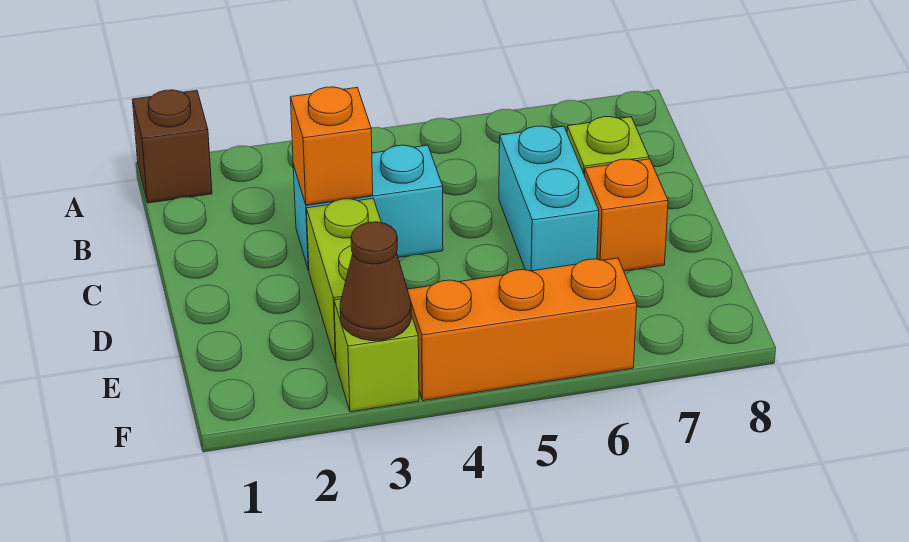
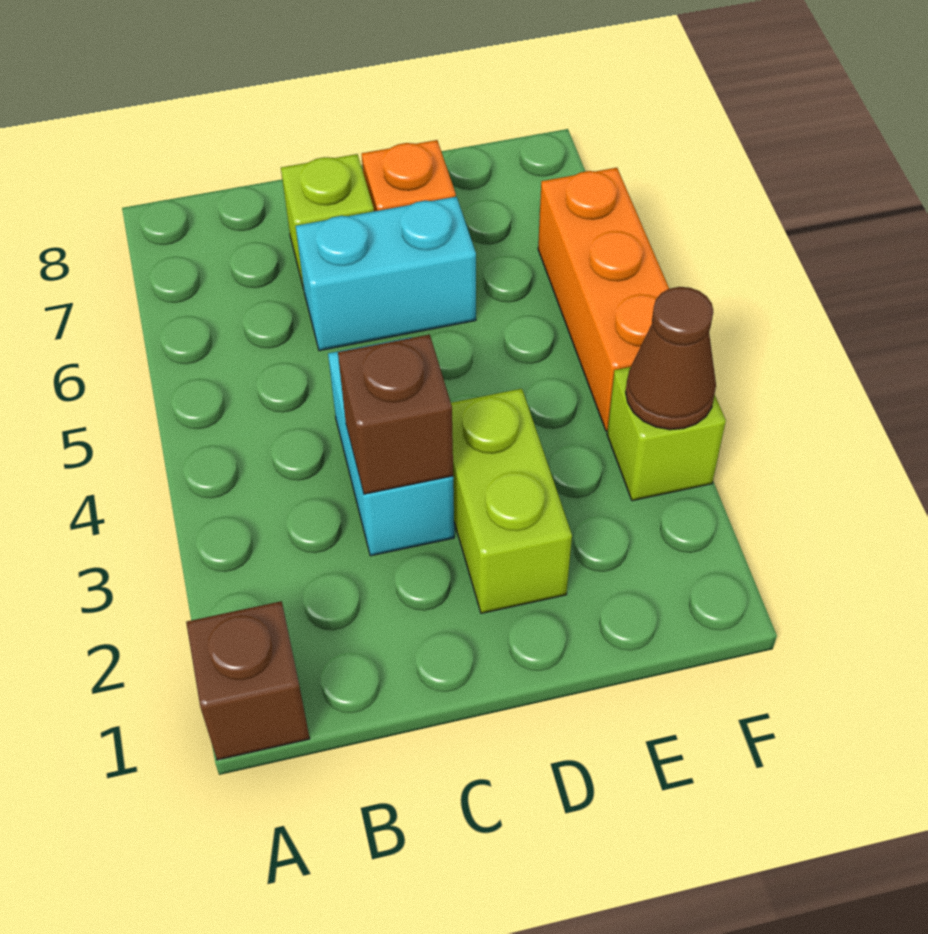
orange brick C3 level 2 -> brown brick C3 level 2
lime brick D3:E3 level 1 -> lime brick D2:D3 level 1

